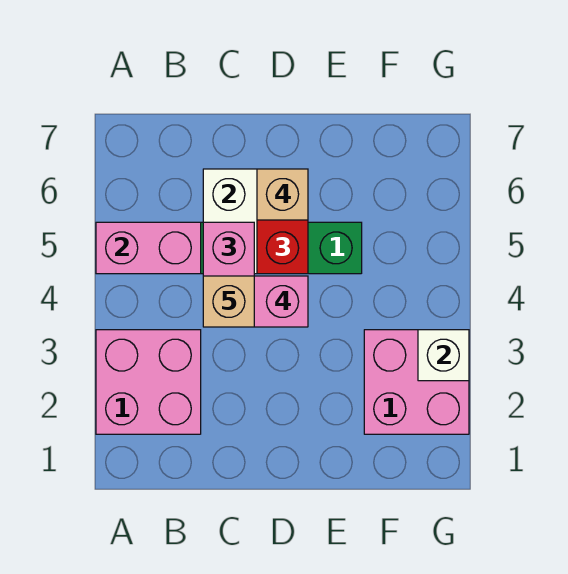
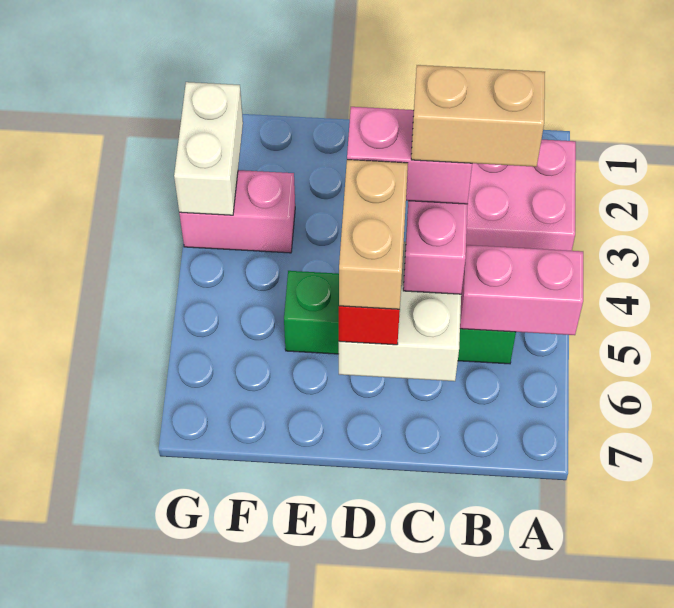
tan brick C4 level 5 -> tan brick B4:C4 level 5
tan brick D6 level 4 -> tan brick D5:D6 level 4
pink brick F2:G3 level 1 -> pink brick F3:G3 level 1
white brick G3 level 2 -> white brick G2:G3 level 2

